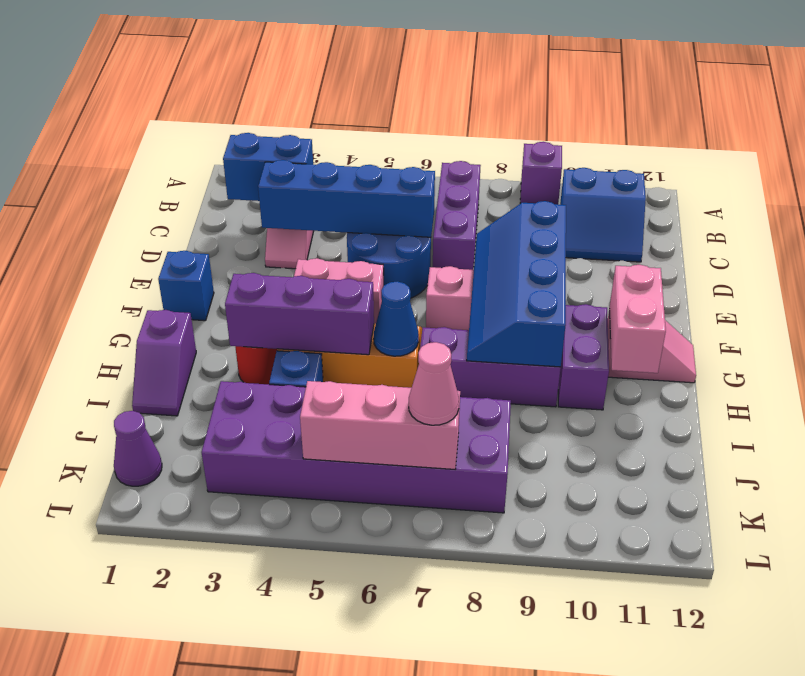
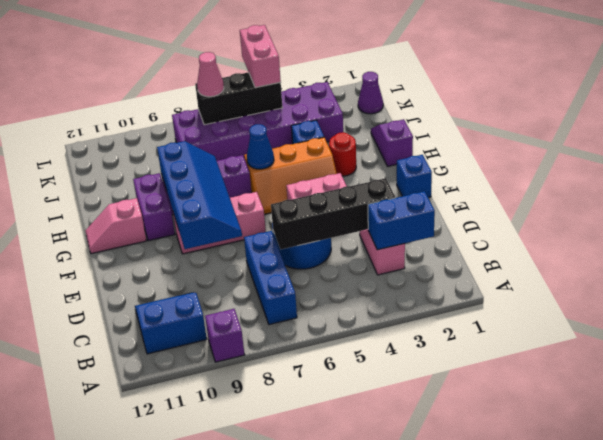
purple brick B7:D7 level 1 -> blue brick B7:D7 level 1
blue brick D3:D6 level 2 -> black brick D3:D6 level 2
pink brick G11:H11 level 2 -> pink brick K5:L5 level 3
purple brick H3:H5 level 2 -> none
pink brick K5:K7 level 2 -> black brick K5:K7 level 2

